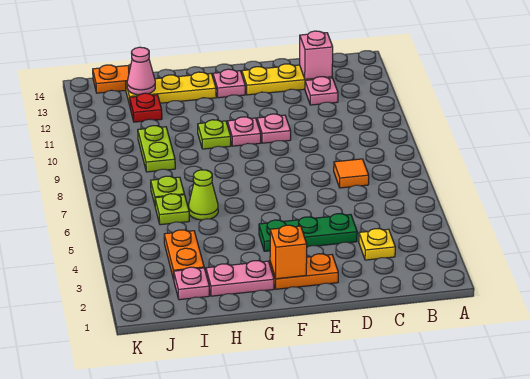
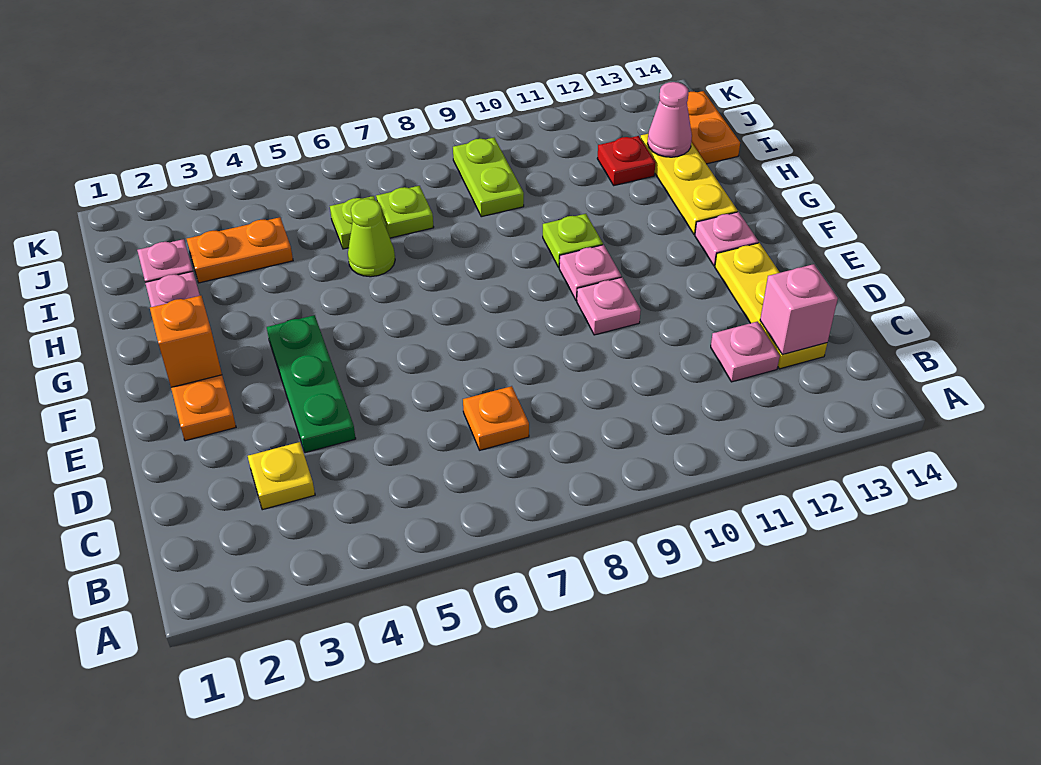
orange tile C7 level 1 -> orange plate C7 level 1
lime plate I9:I10 level 1 -> lime plate I9:J9 level 1

